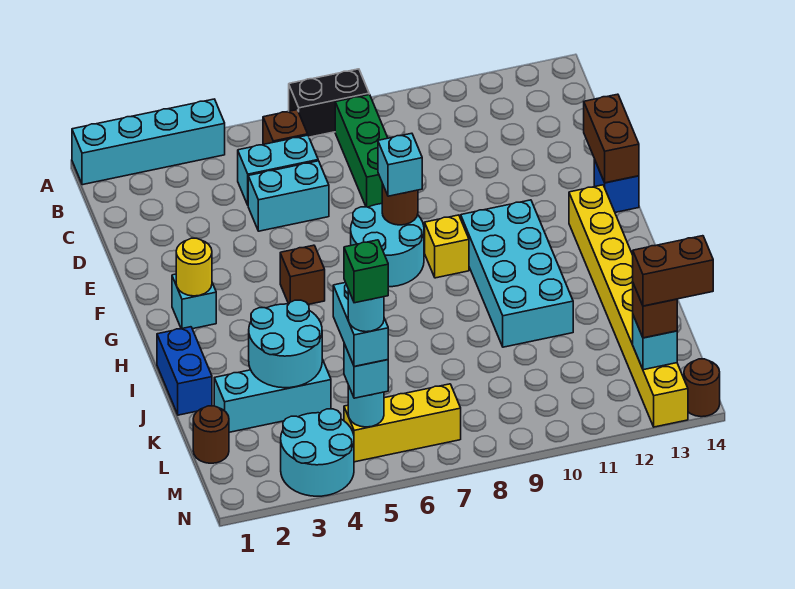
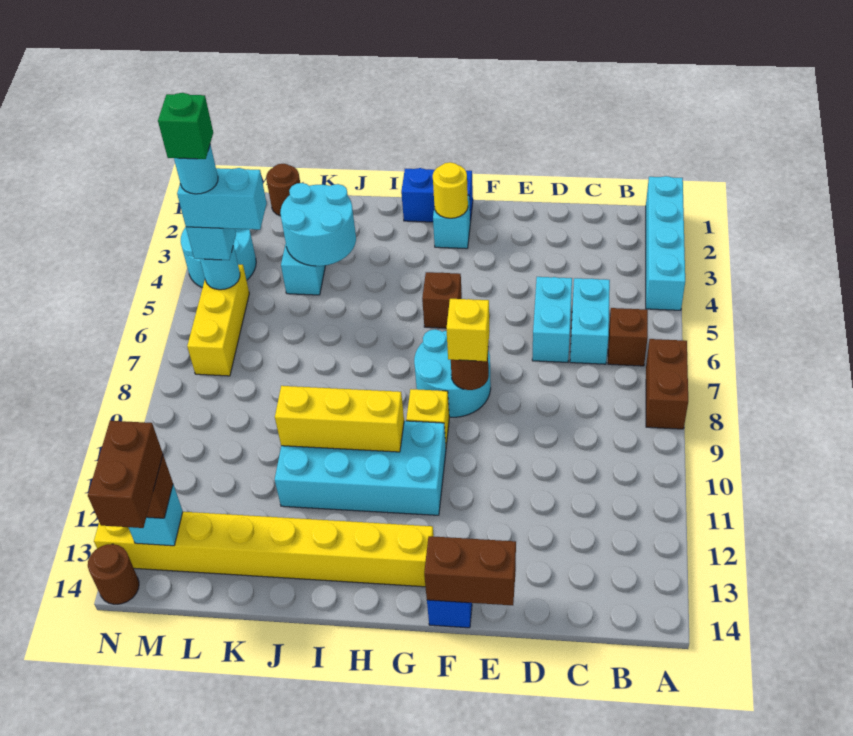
black brick A7:A8 level 1 -> brown brick A7:A8 level 1
green brick B8:D8 level 1 -> none
cyan brick F8 level 3 -> yellow brick F8 level 3
none -> yellow brick H10:J10 level 2
blue brick I1:J1 level 1 -> blue brick G1:H1 level 1

